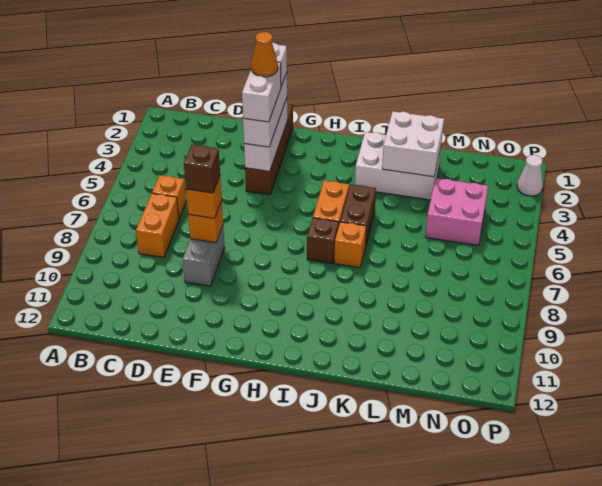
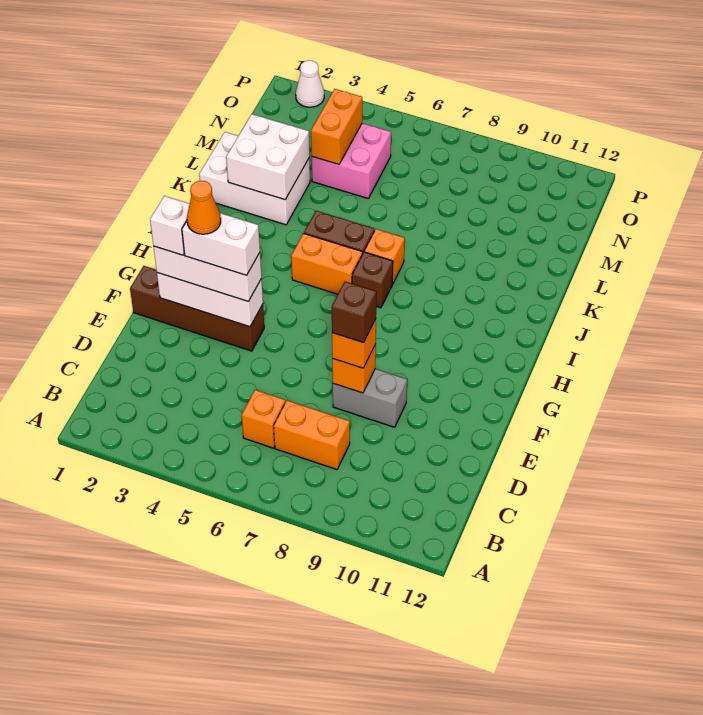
white brick J2:L3 level 1 -> white brick K1:L3 level 1
none -> orange brick M4:N4 level 2

